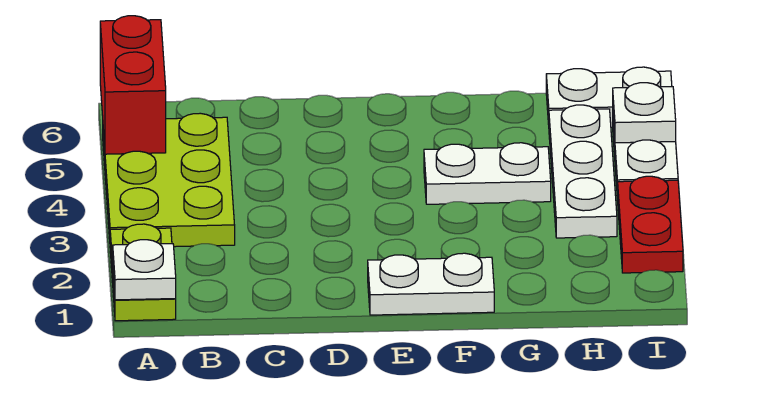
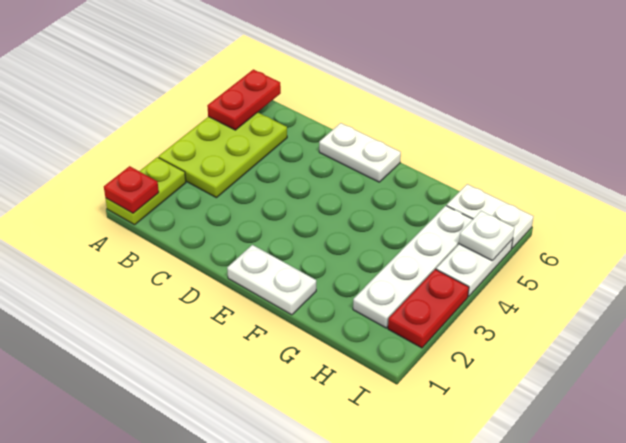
white plate A1 level 2 -> red plate A1 level 2
red brick A5:A6 level 2 -> red plate A5:A6 level 2
white plate F4:G4 level 1 -> white plate D6:E6 level 1
white plate H3:H5 level 1 -> white plate H2:H5 level 1

